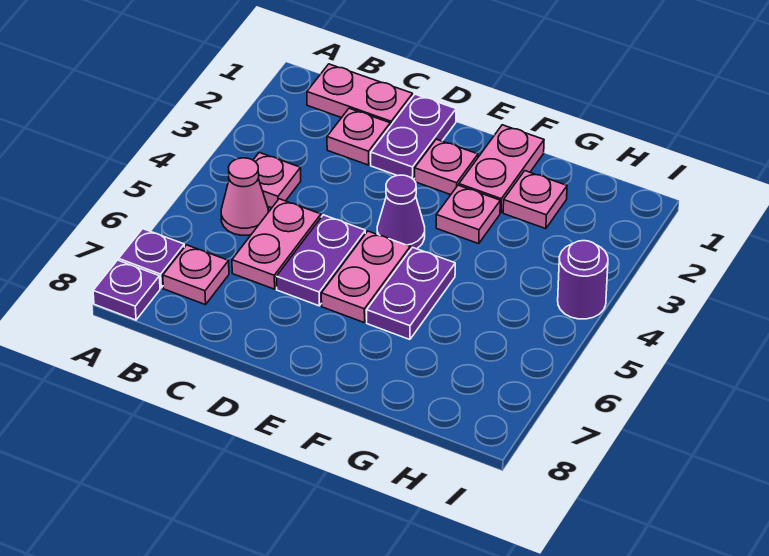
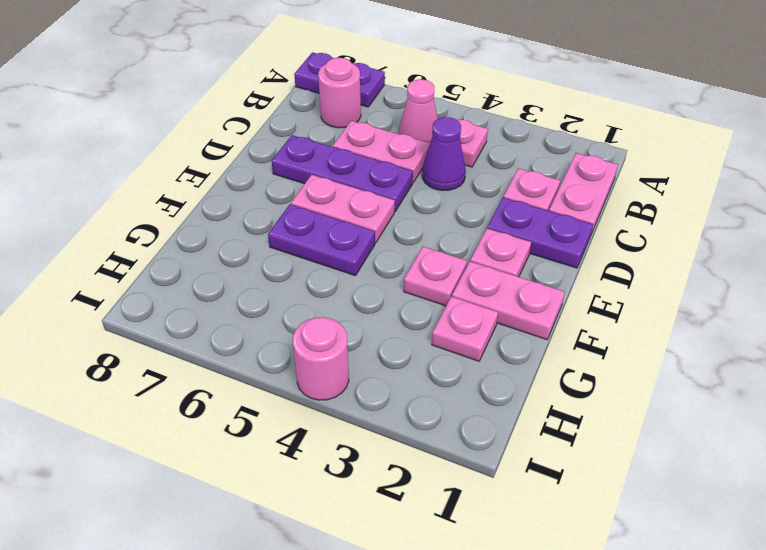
pink plate B7 level 1 -> pink round brick B7 level 1
purple plate D5:D6 level 1 -> purple plate D5:D7 level 1
purple cone E4 level 1 -> purple cone C4 level 1
purple round brick I4 level 1 -> pink round brick I4 level 1

